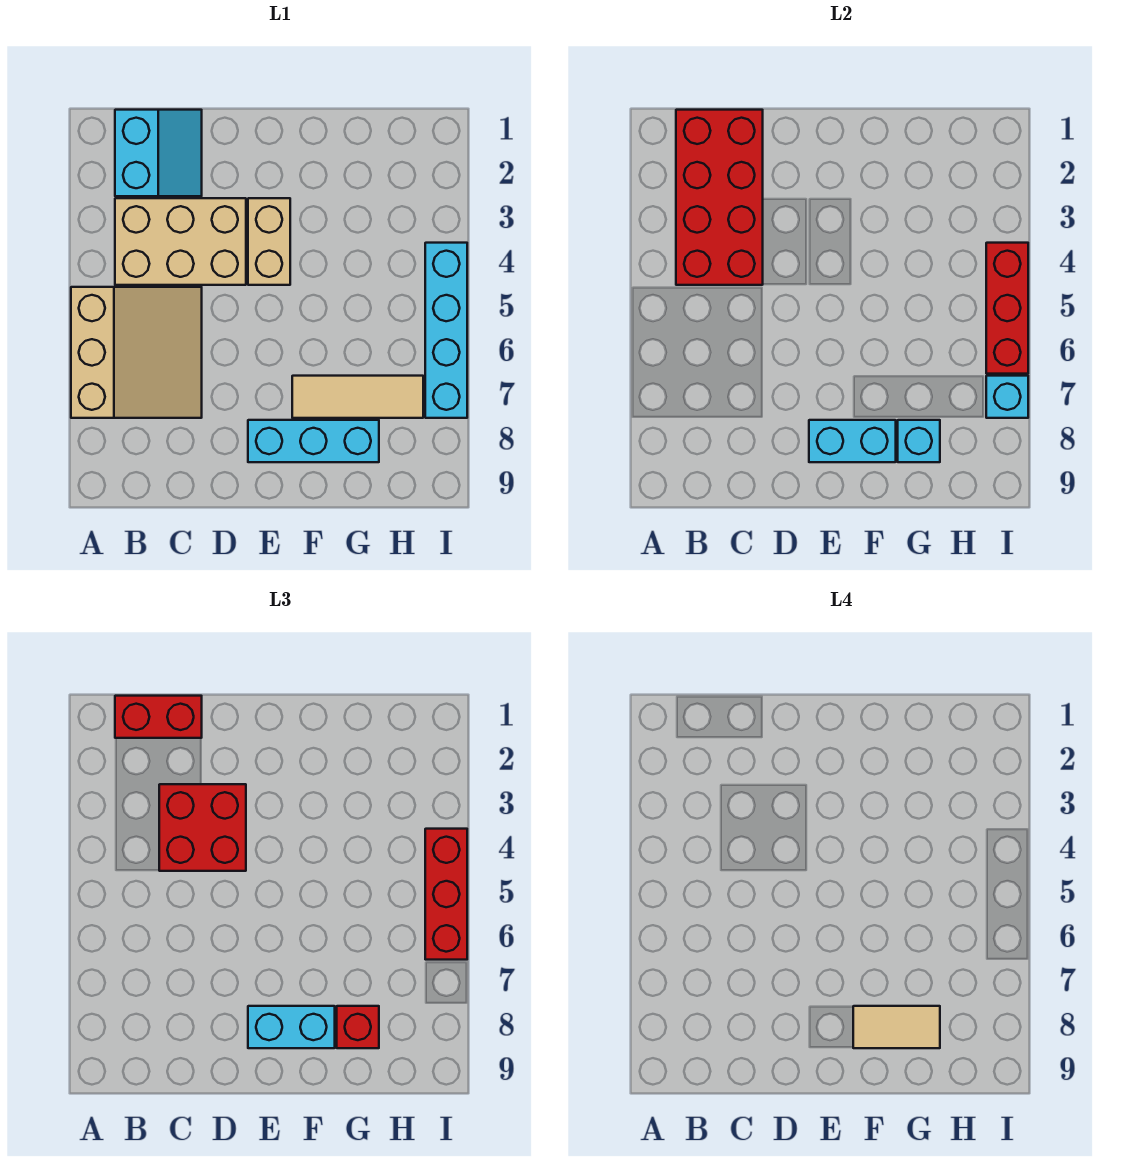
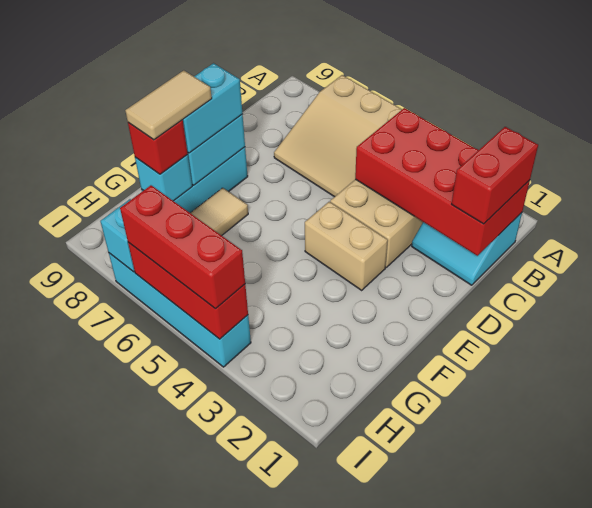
red brick C3:D4 level 3 -> none

